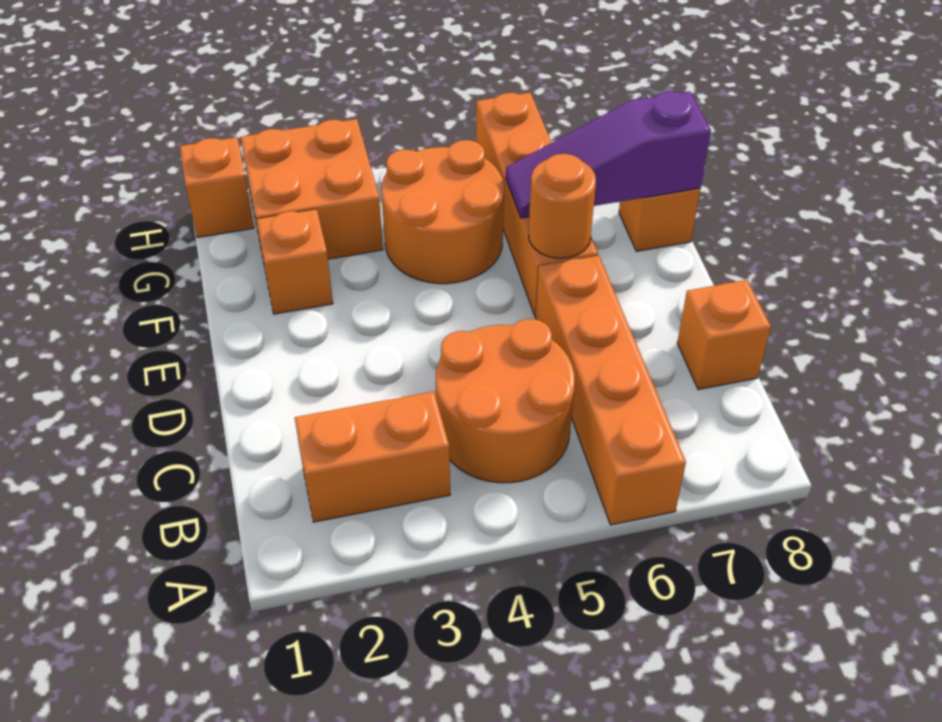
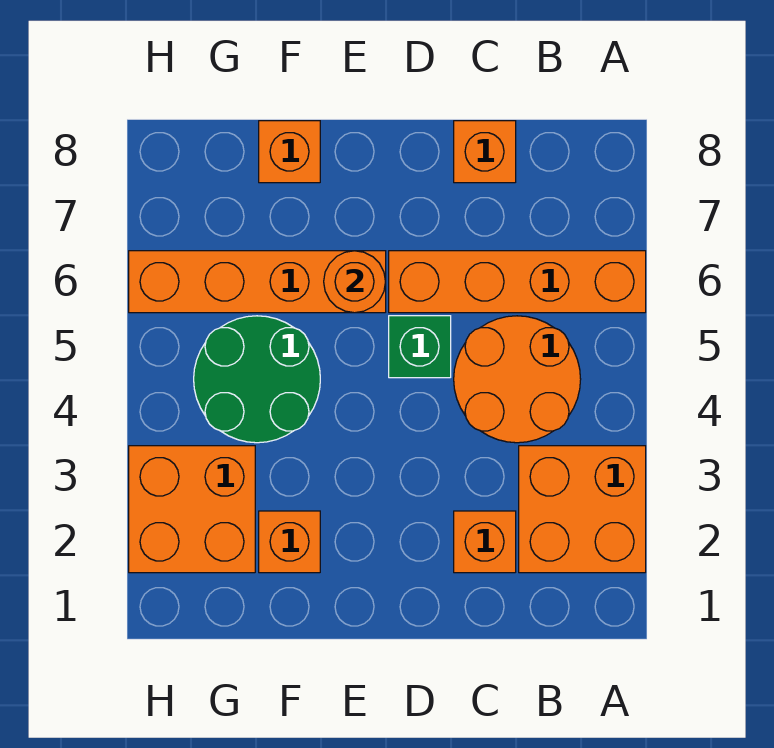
orange brick B2:B3 level 1 -> orange brick A2:B3 level 1
none -> green brick D5 level 1
orange round brick F4:G5 level 1 -> green round brick F4:G5 level 1
purple slope F6:F8 level 2 top 8 -> none
orange brick H1 level 1 -> orange brick C2 level 1

